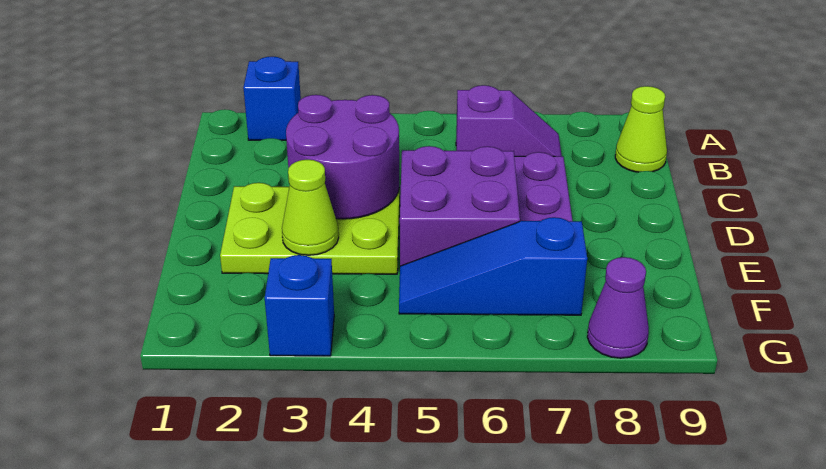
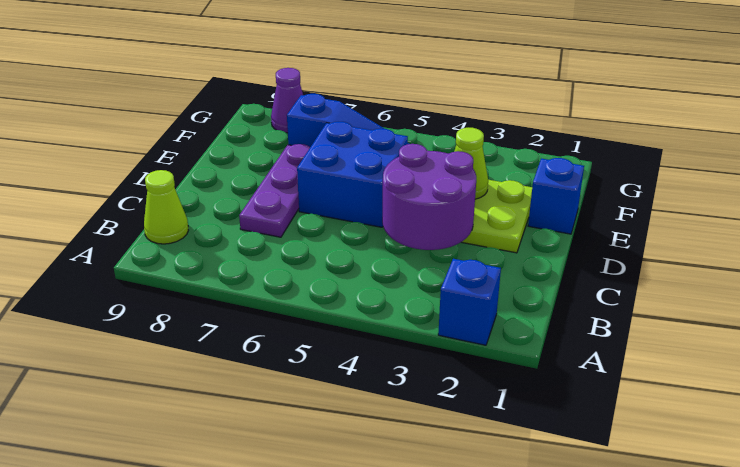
purple slope B6:B7 level 1 top 6 -> none
purple brick D5:E6 level 1 -> blue brick D5:E6 level 1
blue brick G3 level 1 -> blue brick E1 level 1

